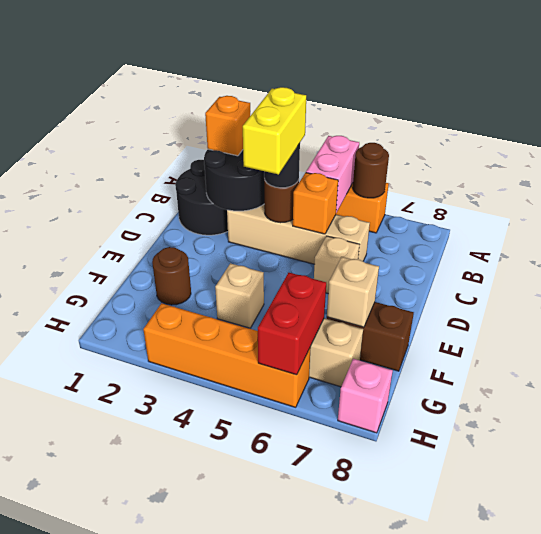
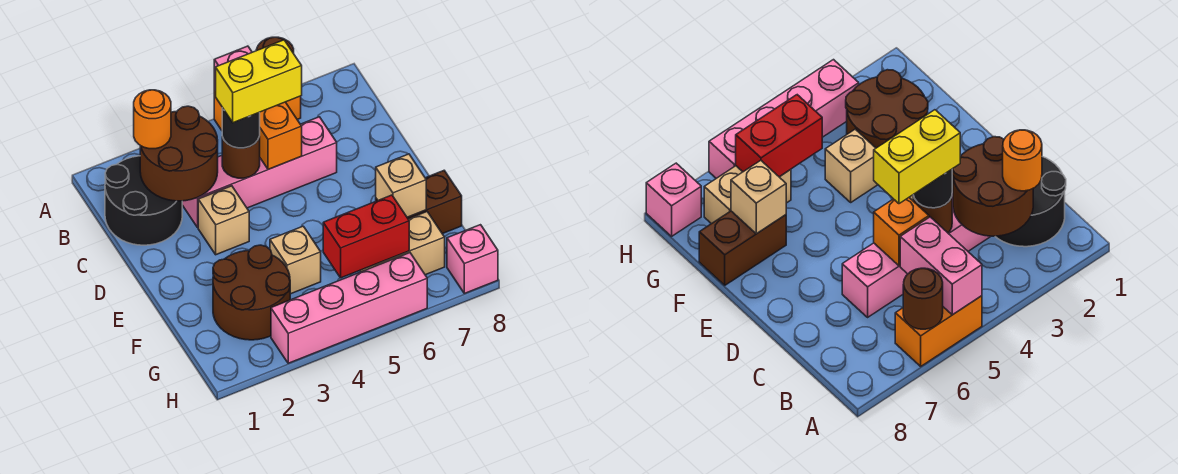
black round brick B2:C3 level 2 -> brown round brick B2:C3 level 2
orange brick B2 level 3 -> orange round brick B2 level 3
tan brick C3:C6 level 1 -> pink brick C3:C6 level 1
yellow brick C4:D4 level 4 -> yellow brick C4:C5 level 4
tan brick D6 level 1 -> tan brick D3 level 1
brown round brick F2 level 1 -> brown round brick F2:G3 level 1
red brick G6:H6 level 2 -> red brick G5:G6 level 2
orange brick H3:H6 level 1 -> pink brick H3:H6 level 1

